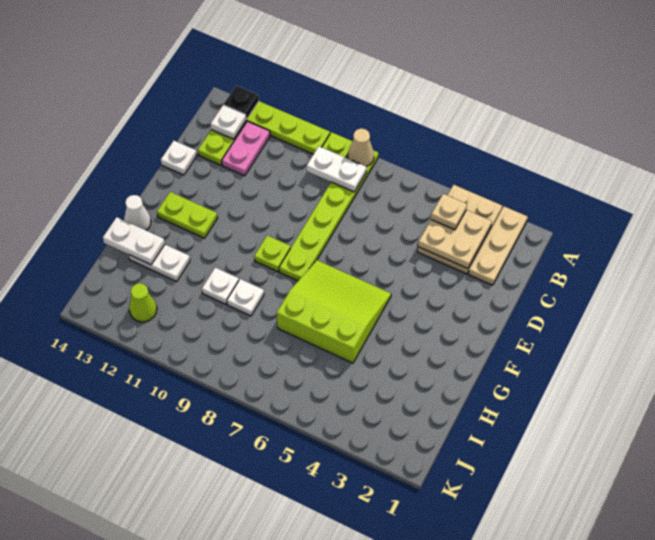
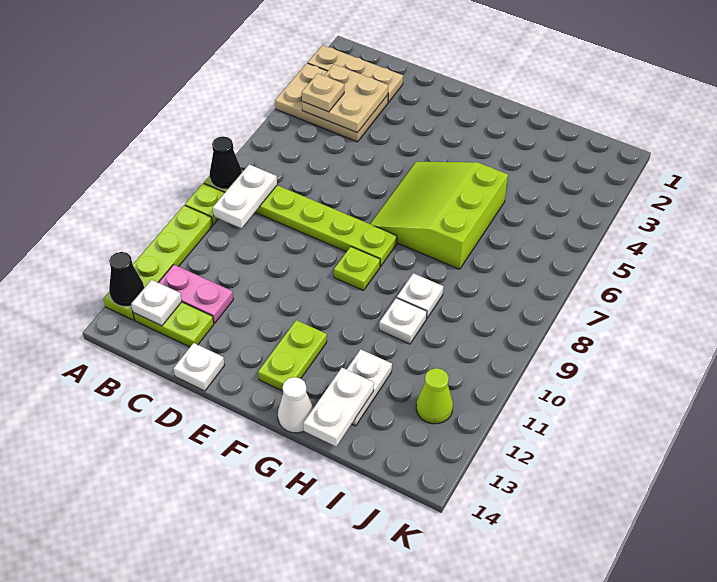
tan cone A8 level 2 -> black cone A8 level 2
black plate A13 level 2 -> black cone A13 level 2

